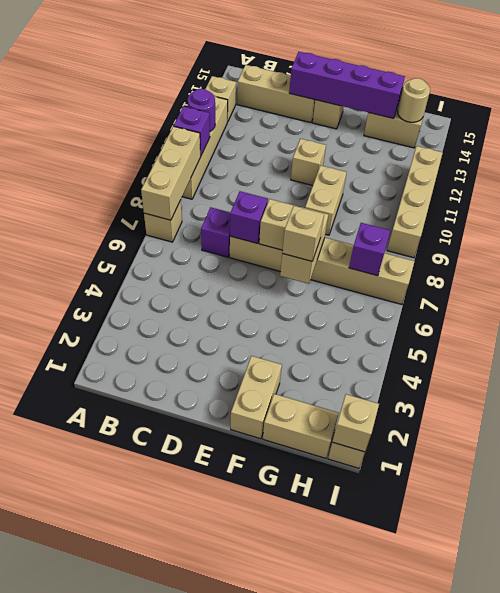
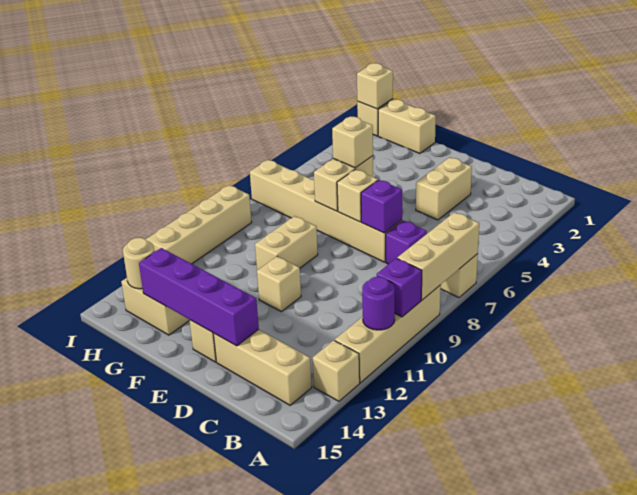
tan brick F1:F2 level 1 -> tan brick D3:D4 level 1
purple brick H7 level 2 -> none

